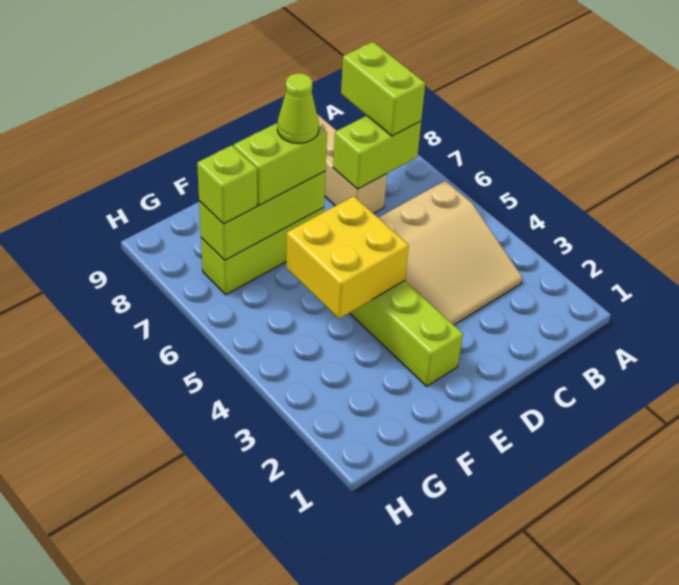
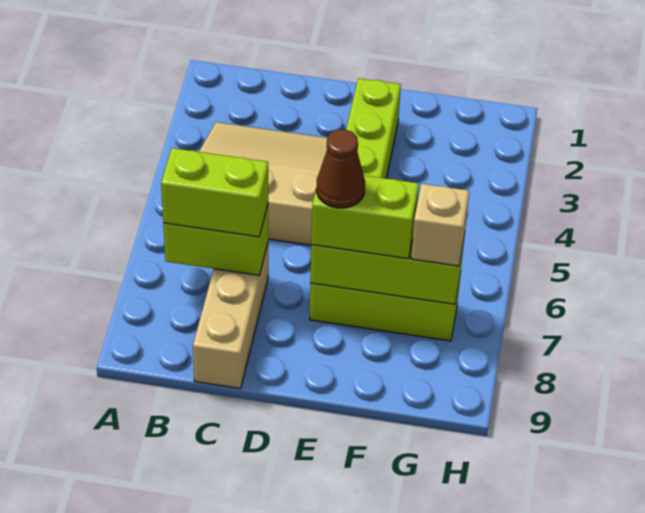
lime brick B7:B8 level 3 -> lime brick B7:C7 level 3
yellow brick E4:F5 level 2 -> none
lime cone E7 level 4 -> brown cone E7 level 4
lime brick G7 level 3 -> tan brick G7 level 3

